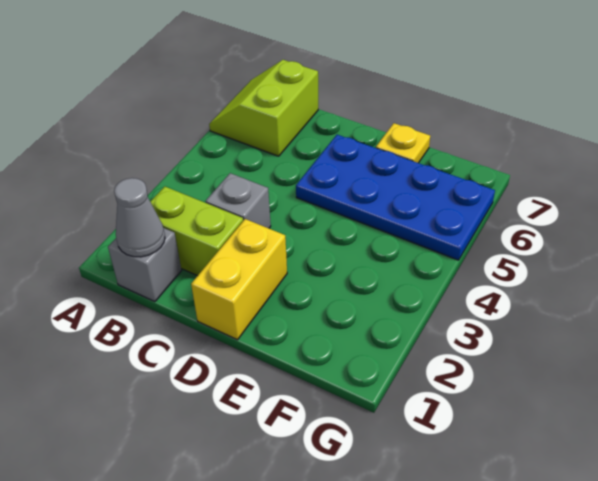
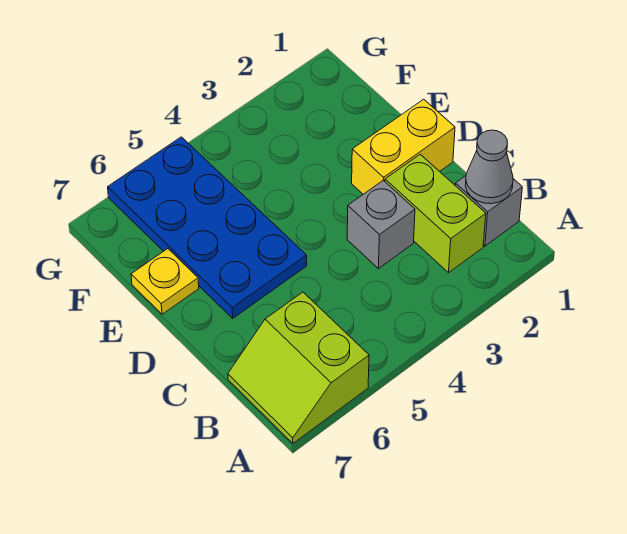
lime slope A6:B7 level 1 top B -> lime slope A6:B7 level 1 top 6

